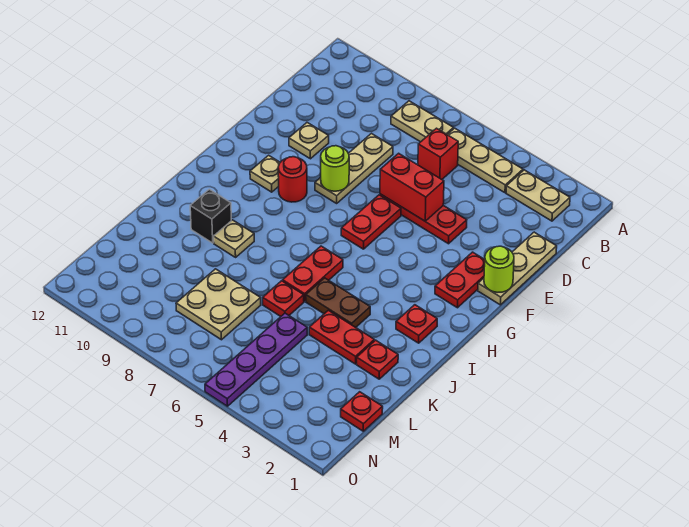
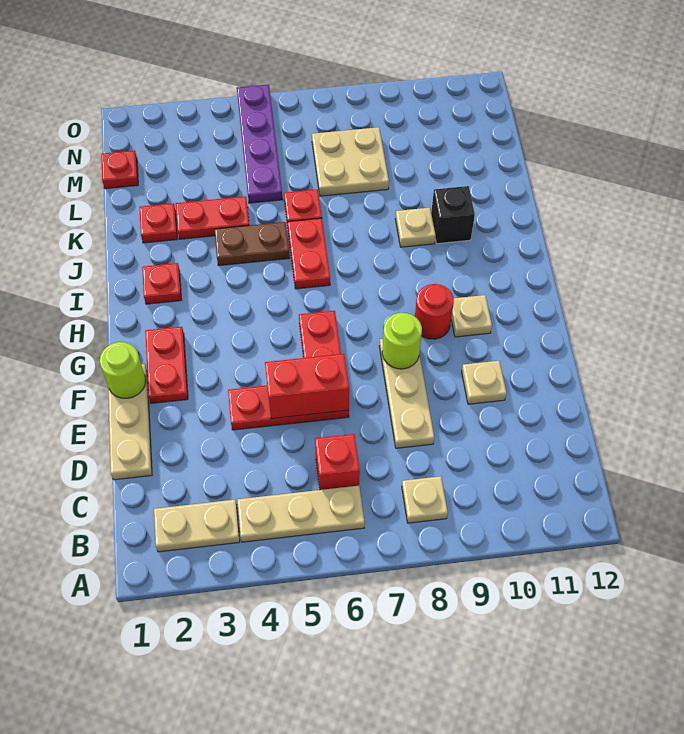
tan plate B7:B8 level 1 -> tan plate B8 level 1

